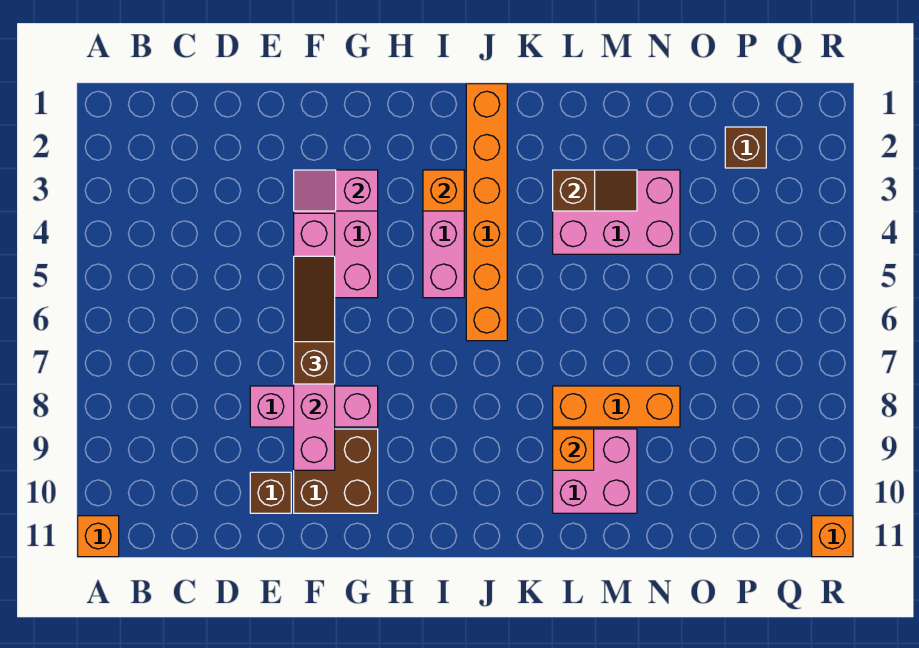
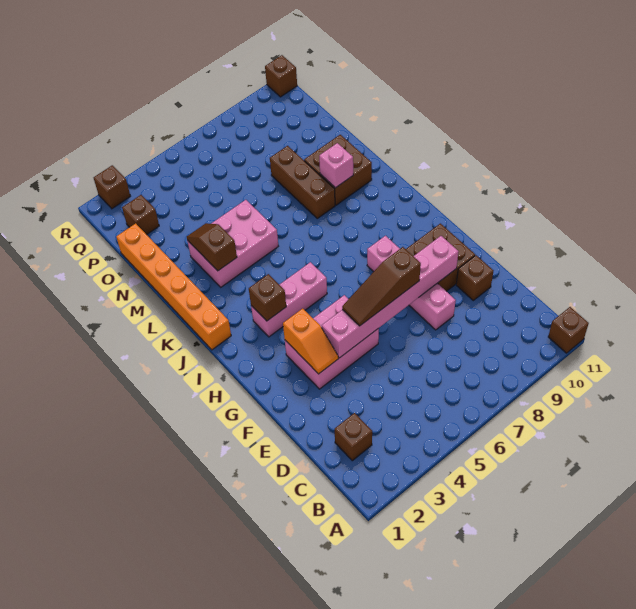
orange brick A11 level 1 -> brown brick A11 level 1
none -> brown brick C2 level 1
pink brick E8:G8 level 1 -> pink brick E8:H8 level 1
pink slope F3:G3 level 2 top G -> orange slope F3:G3 level 2 top G
orange brick I3 level 2 -> brown brick I3 level 2
orange brick J1:J6 level 1 -> orange brick J1:O1 level 1
pink brick L3:N4 level 1 -> pink brick L3:M5 level 1
orange brick L8:N8 level 1 -> brown brick L8:N8 level 1
pink brick L9:M10 level 1 -> brown brick L9:M10 level 1
orange brick L9 level 2 -> pink brick L9 level 2
none -> brown brick R2 level 1
orange brick R11 level 1 -> brown brick R11 level 1

